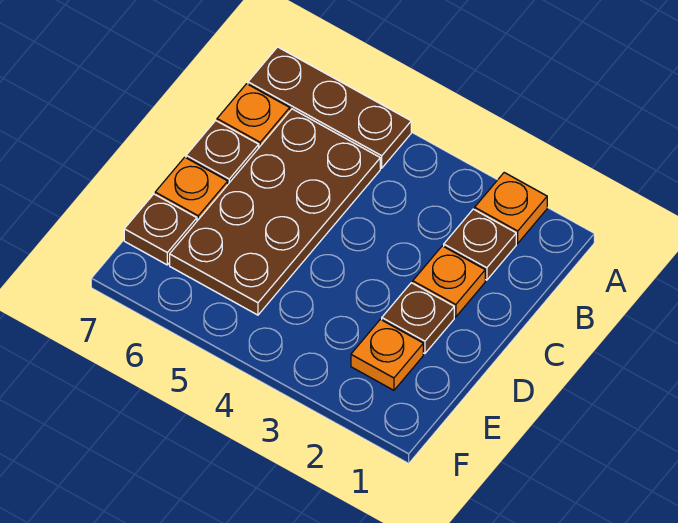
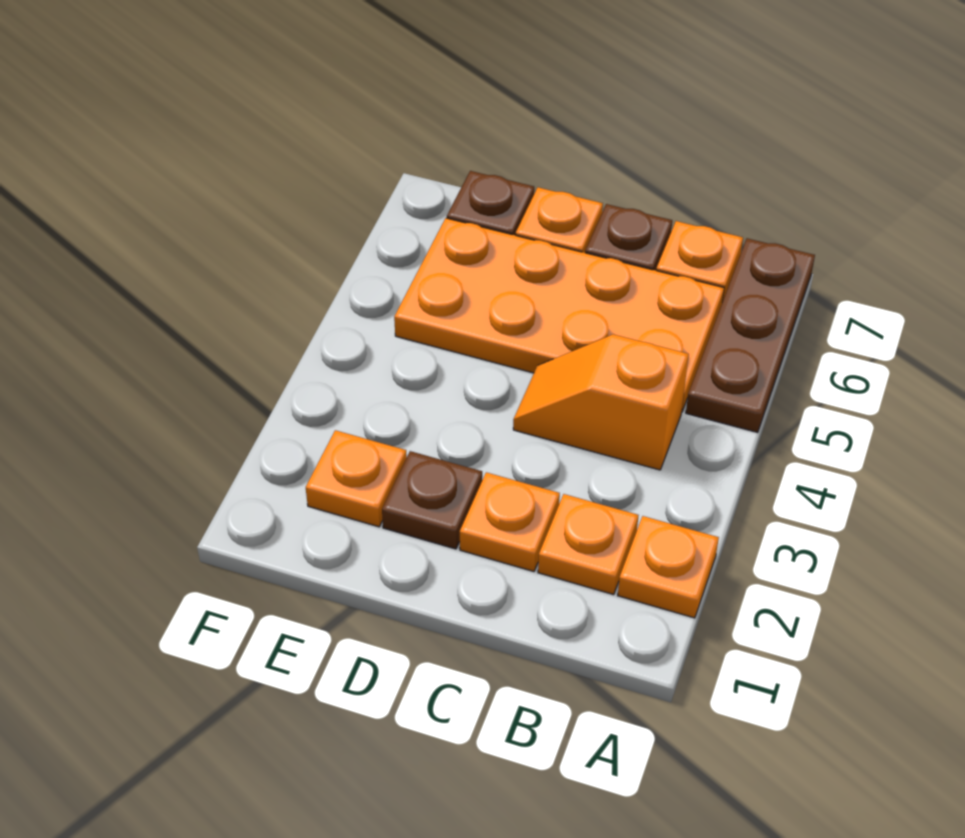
brown plate B2 level 1 -> orange plate B2 level 1
none -> orange slope B4:C4 level 1 top B
brown plate B5:E6 level 1 -> orange plate B5:E6 level 1

